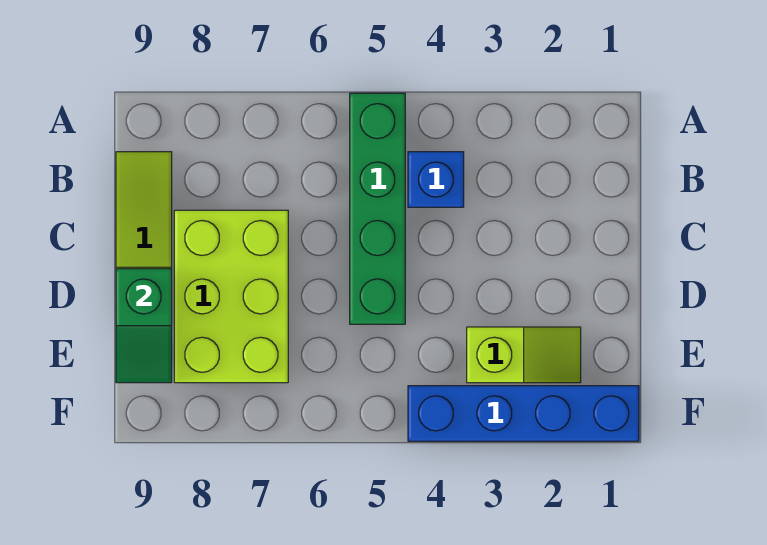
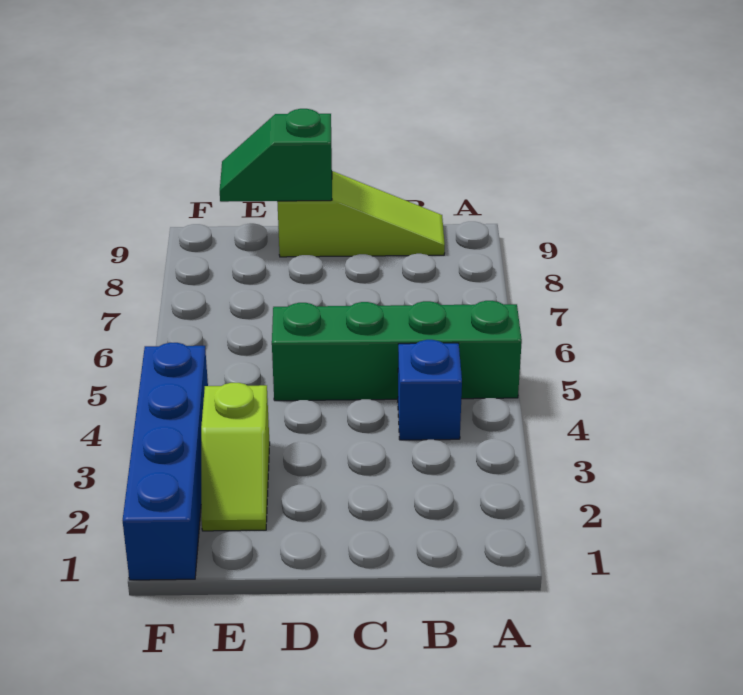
lime brick C7:E8 level 1 -> none

